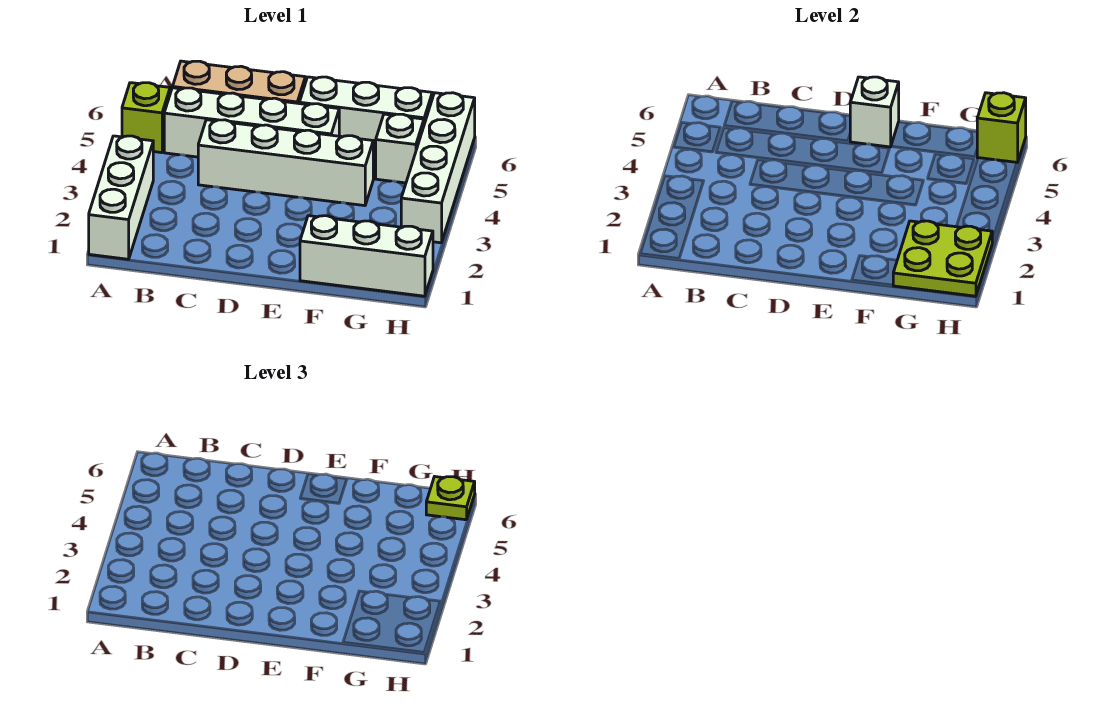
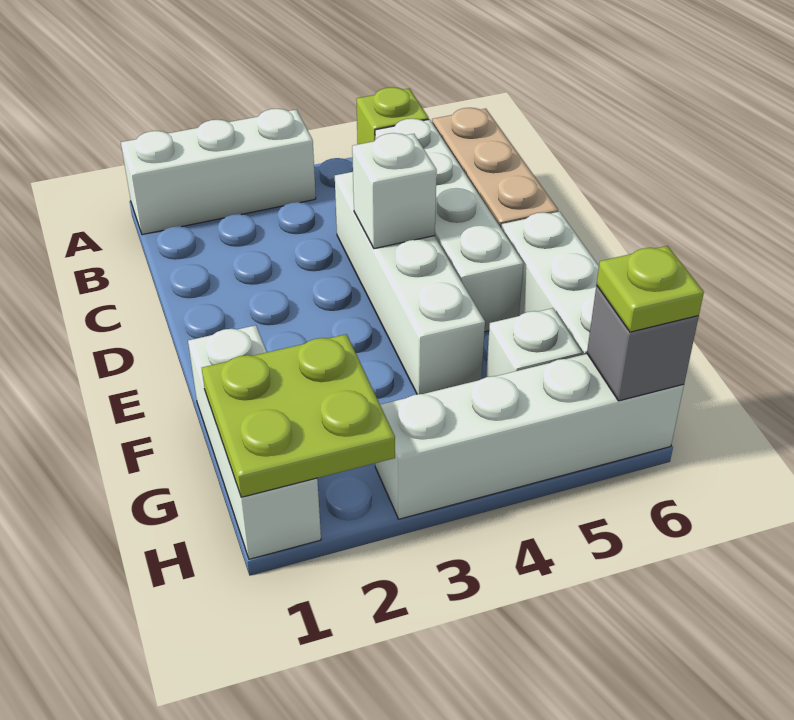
white brick E6 level 2 -> white brick D4 level 2
lime brick H6 level 2 -> grey brick H6 level 2

